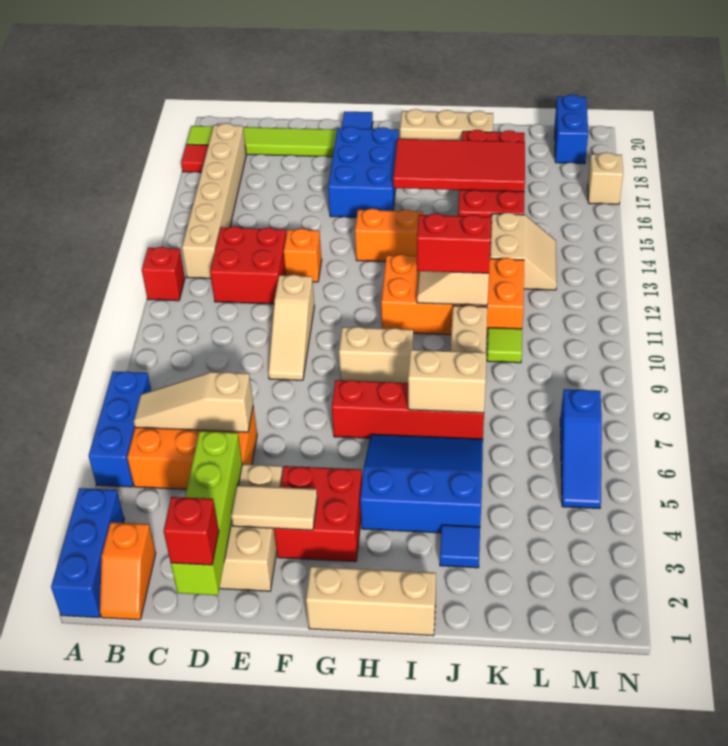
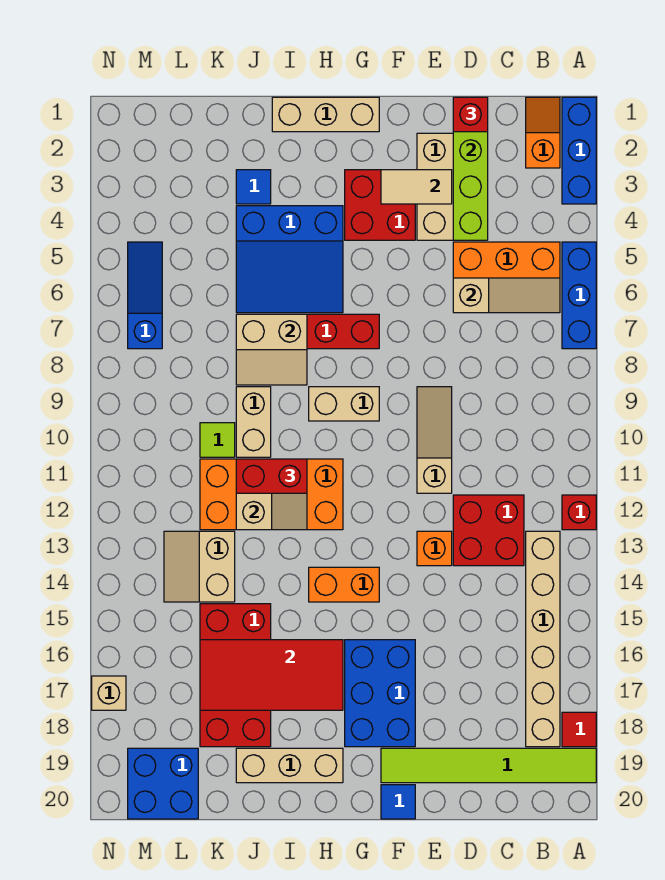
blue brick M19:M20 level 1 -> blue brick L19:M20 level 1

